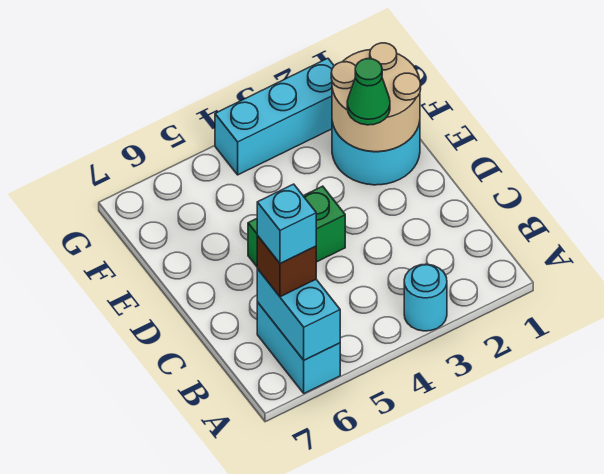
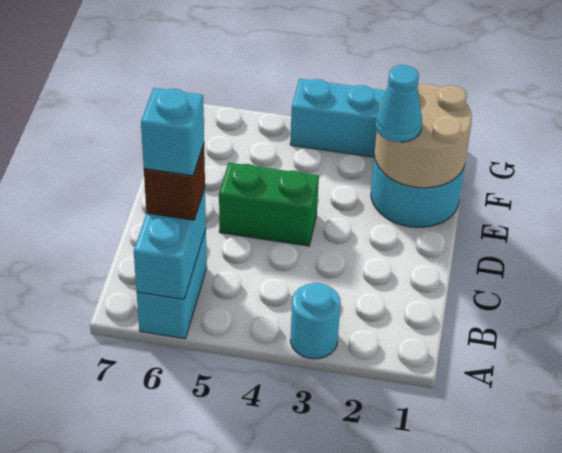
green cone E2 level 3 -> cyan cone E2 level 3

